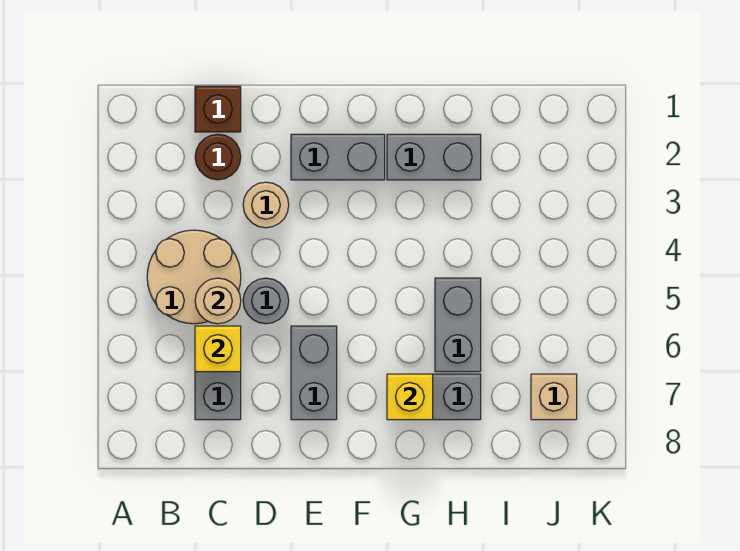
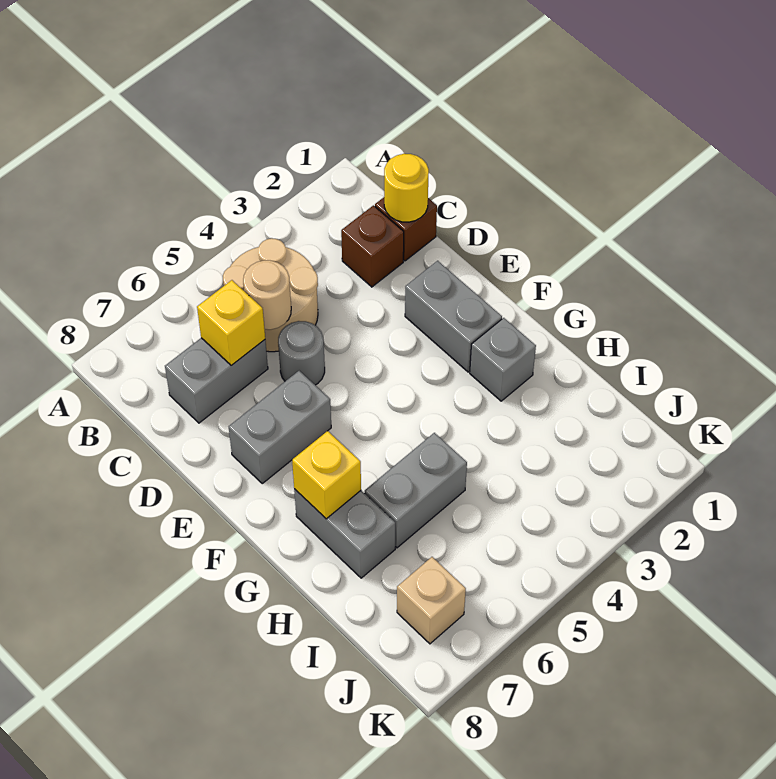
none -> yellow round brick C1 level 2
brown round brick C2 level 1 -> brown brick C2 level 1
tan round brick D3 level 1 -> none
grey brick G2:H2 level 1 -> grey brick G2 level 1

